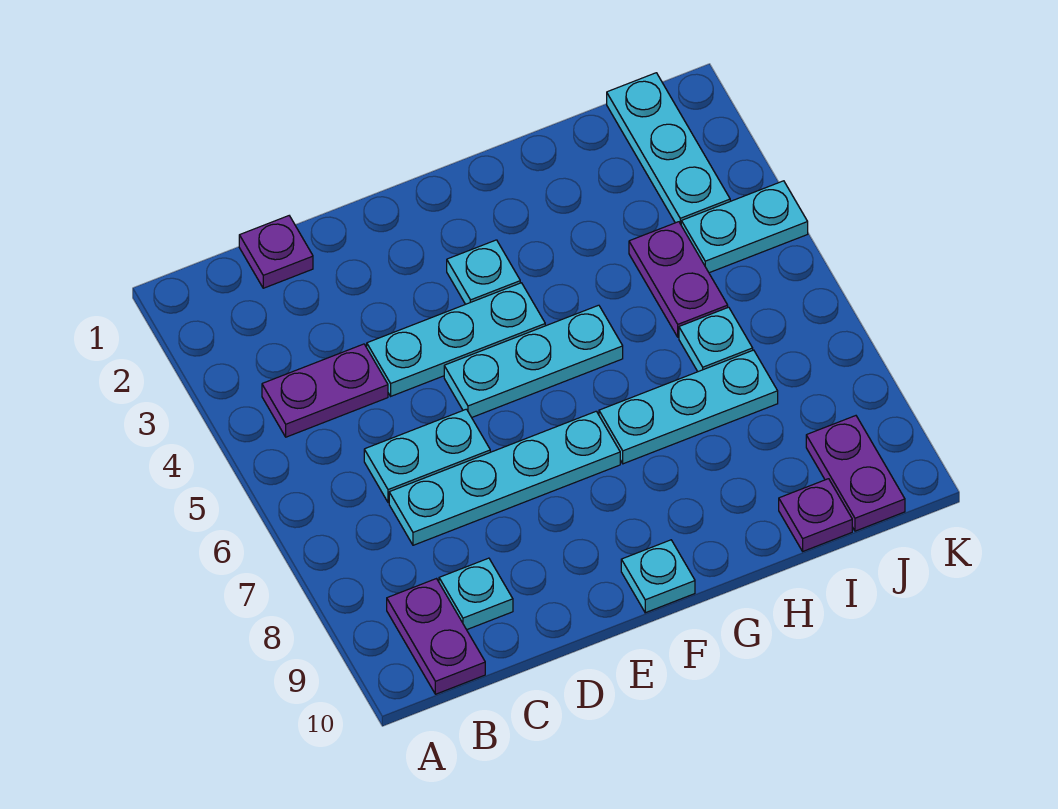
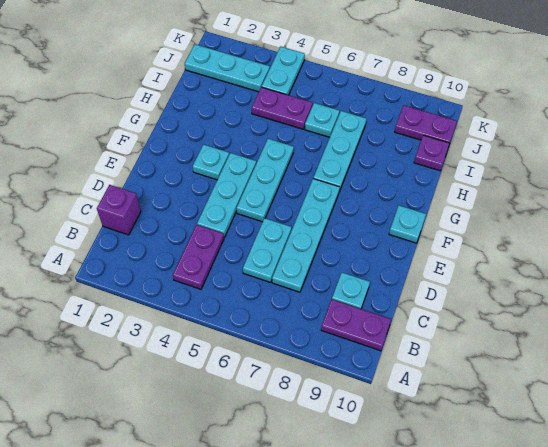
purple plate C1 level 1 -> purple brick C1 level 1

